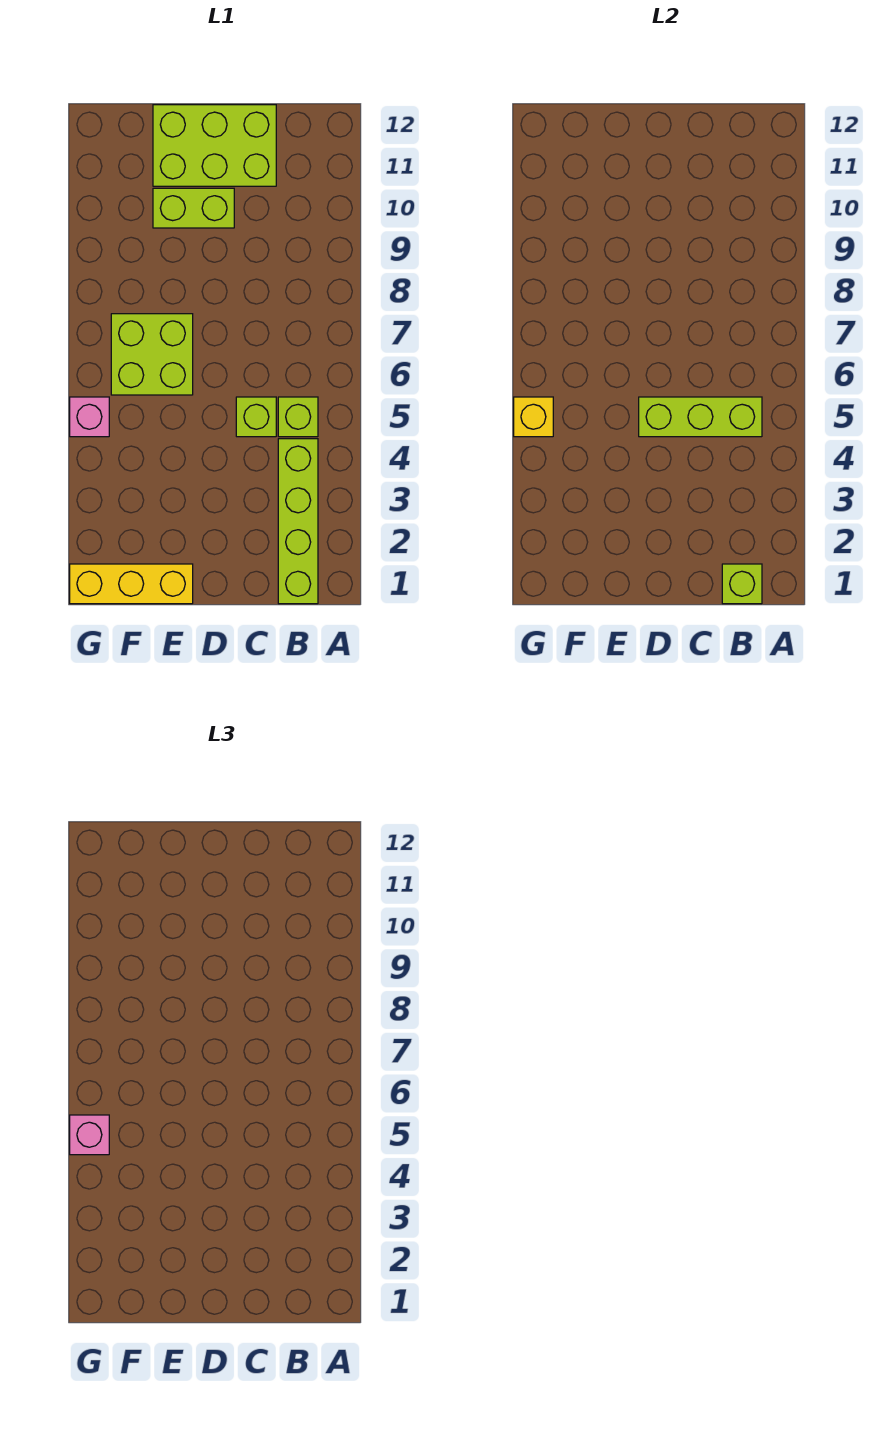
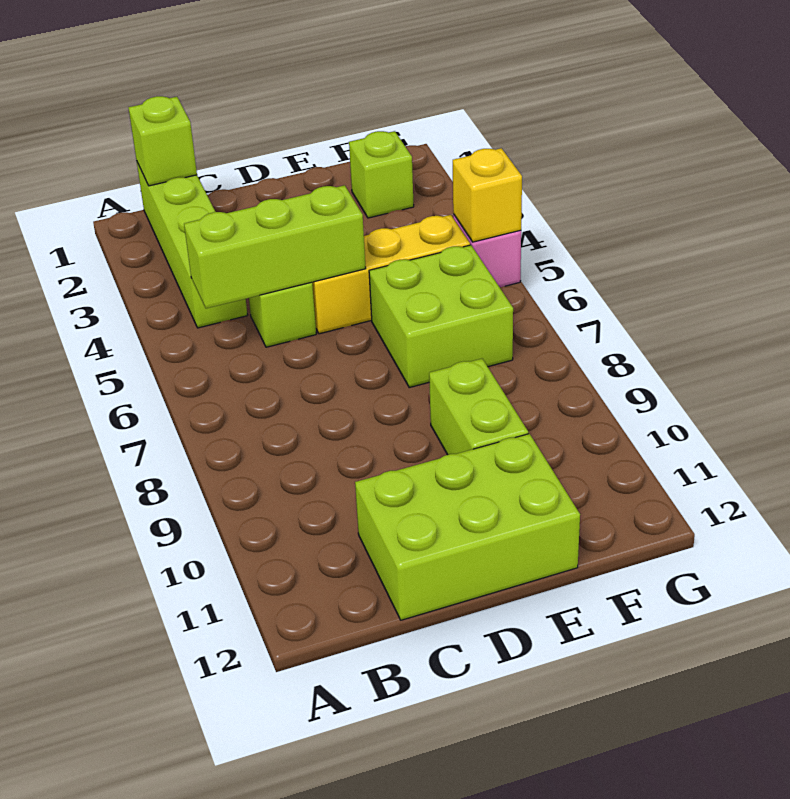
lime brick B5 level 1 -> lime brick F2 level 1
lime brick D10:E10 level 1 -> lime brick E9:E10 level 1
yellow brick E1:G1 level 1 -> yellow brick D5:F5 level 1
pink brick G5 level 3 -> none

